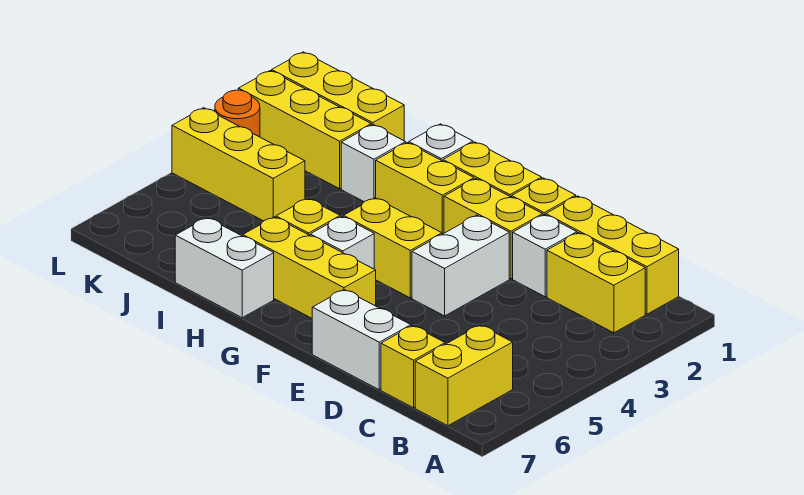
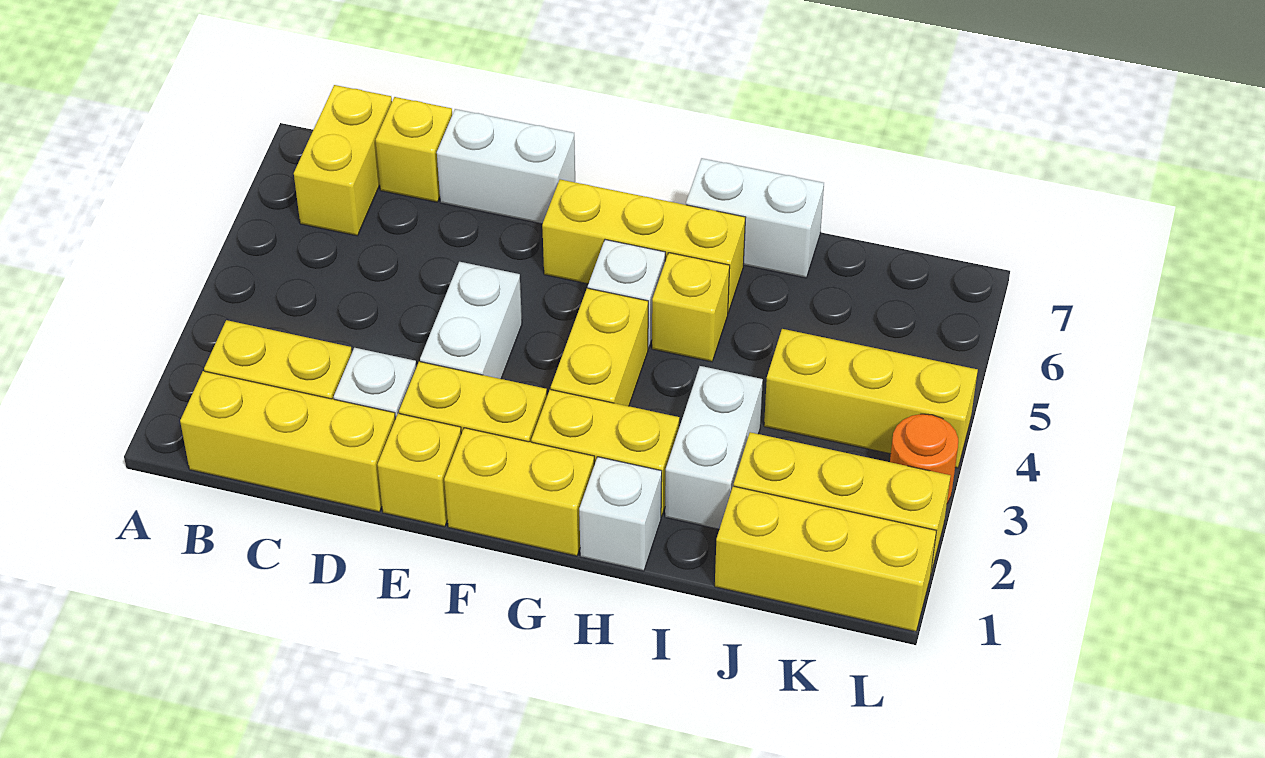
yellow brick F4:G4 level 1 -> yellow brick G3:G4 level 1
white brick I2 level 1 -> white brick I2:I3 level 1

